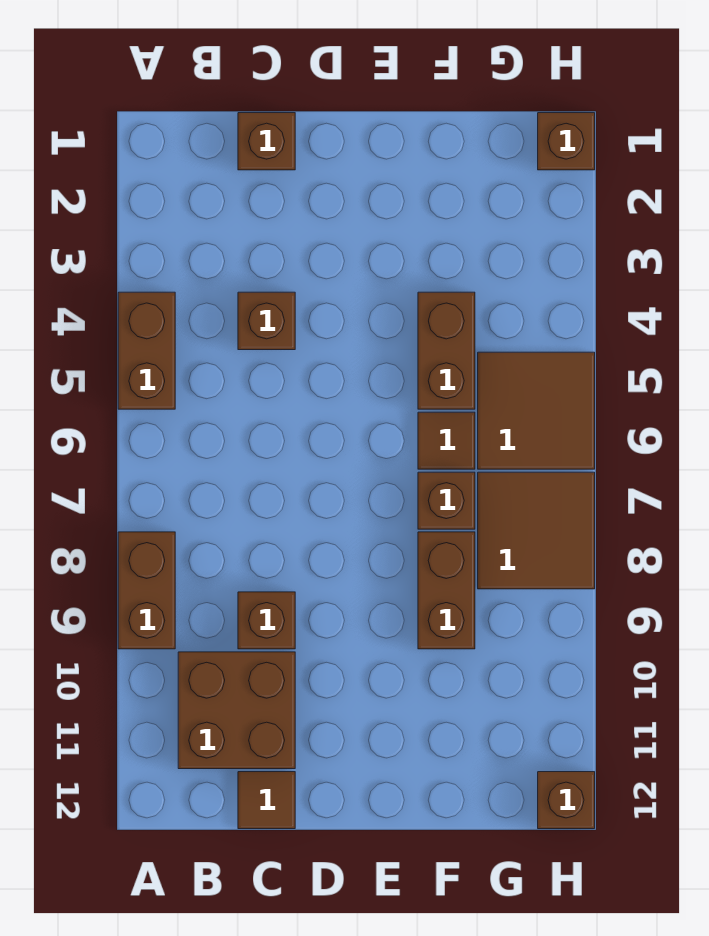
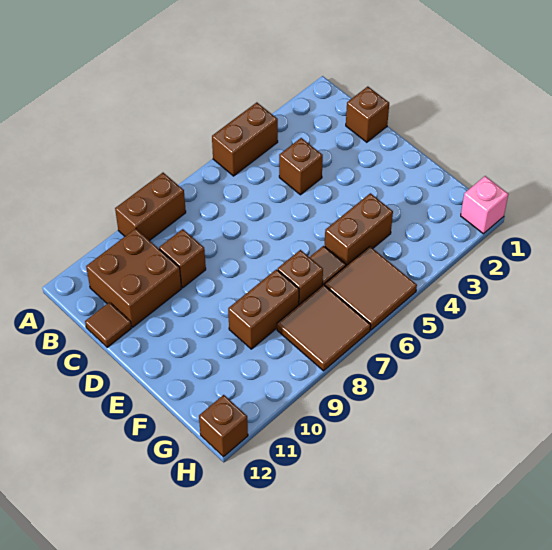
brown brick H1 level 1 -> pink brick H1 level 1

